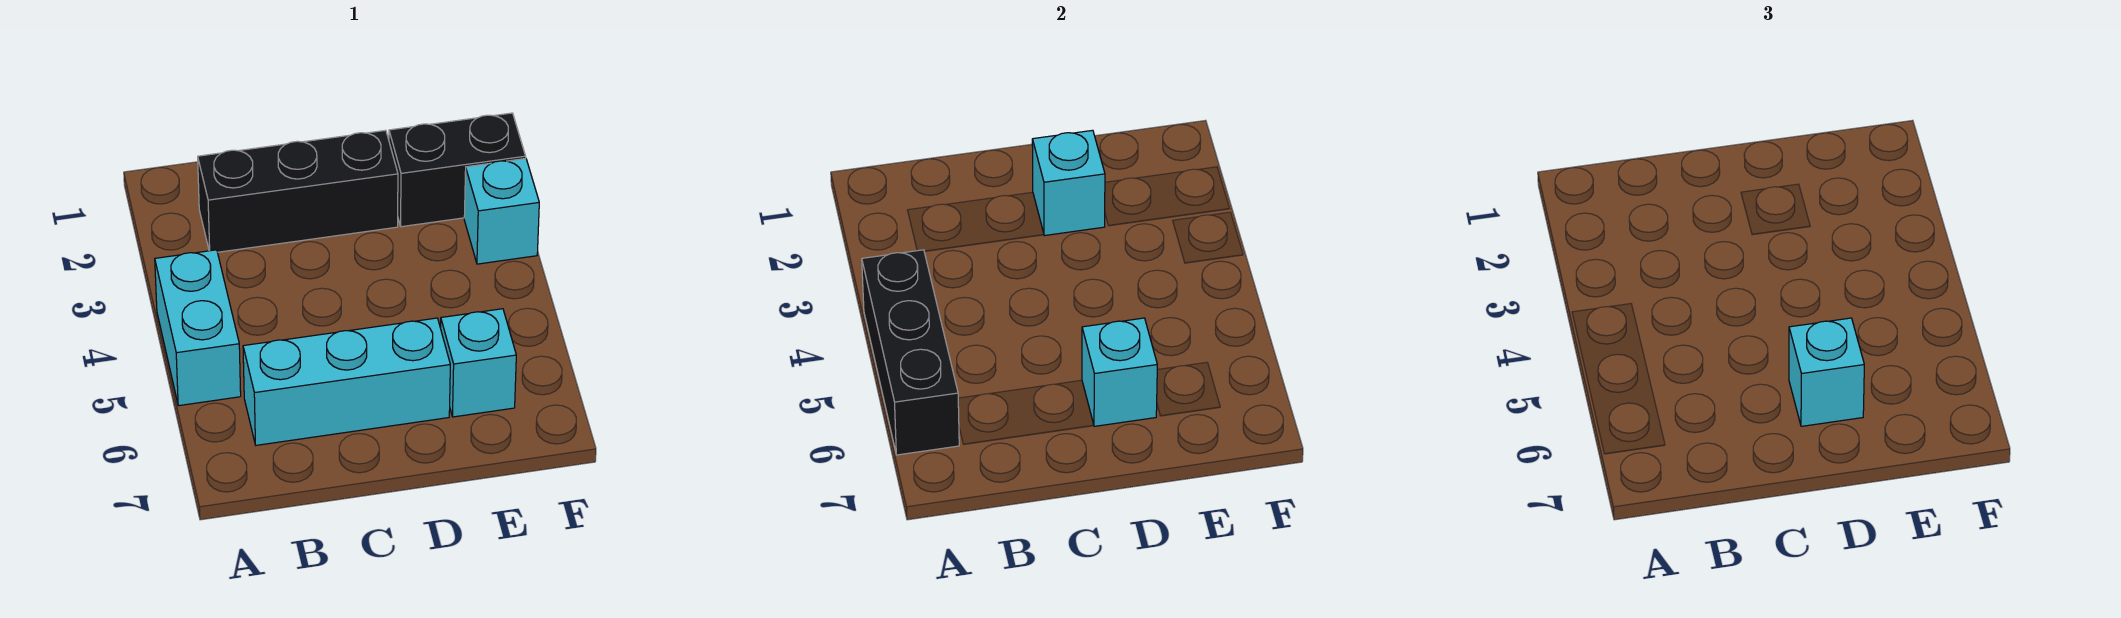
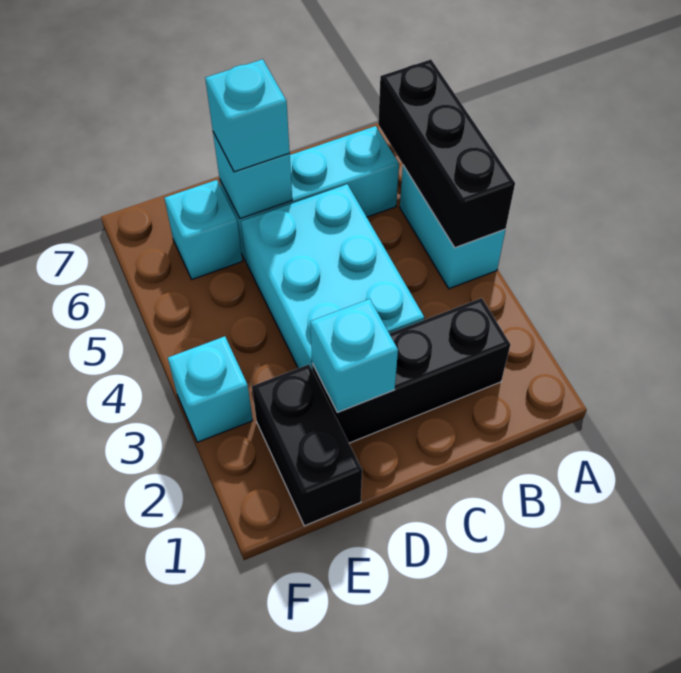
none -> cyan brick C3:D5 level 1
black brick E2:F2 level 1 -> black brick E1:E2 level 1

